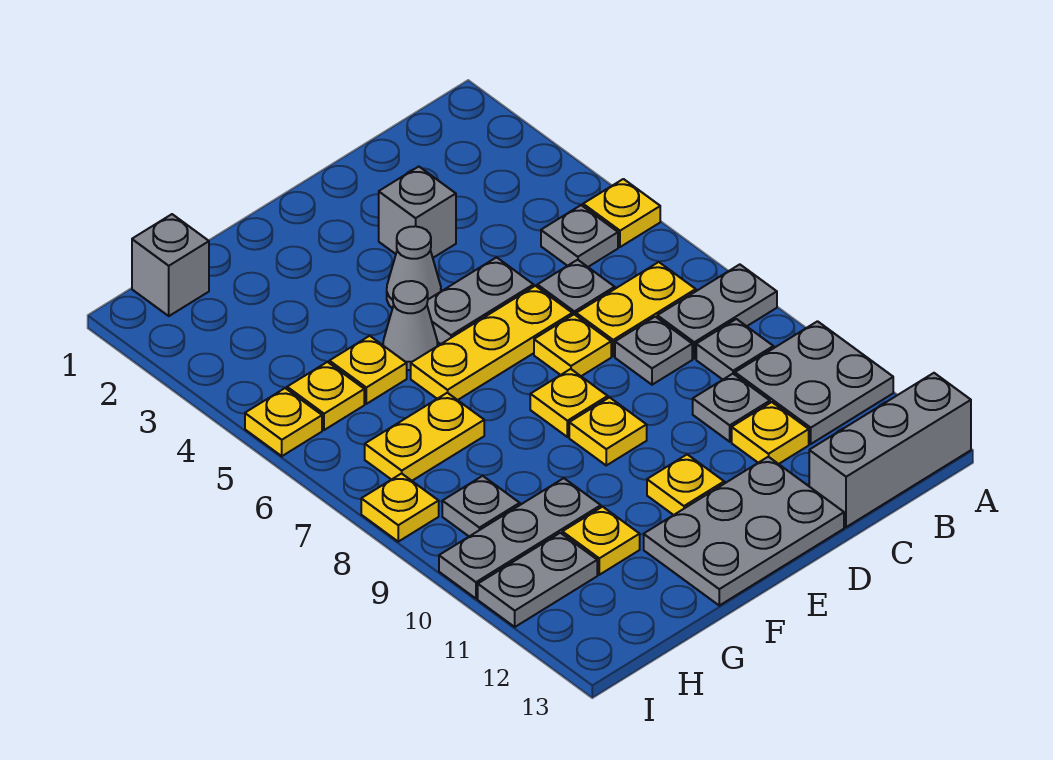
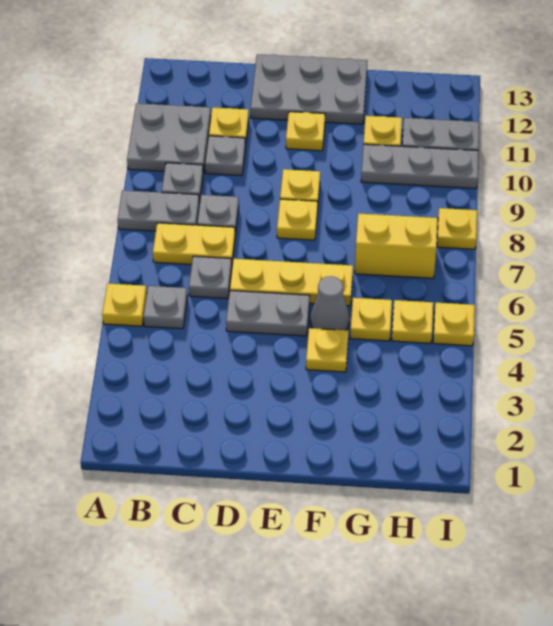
grey brick A13:C13 level 1 -> none
grey brick D3 level 1 -> none
yellow plate D7 level 1 -> yellow plate F4 level 1
grey cone E4 level 1 -> none
yellow plate G7:H7 level 1 -> yellow brick G7:H7 level 1
grey brick H1 level 1 -> none
grey plate H9 level 1 -> none

